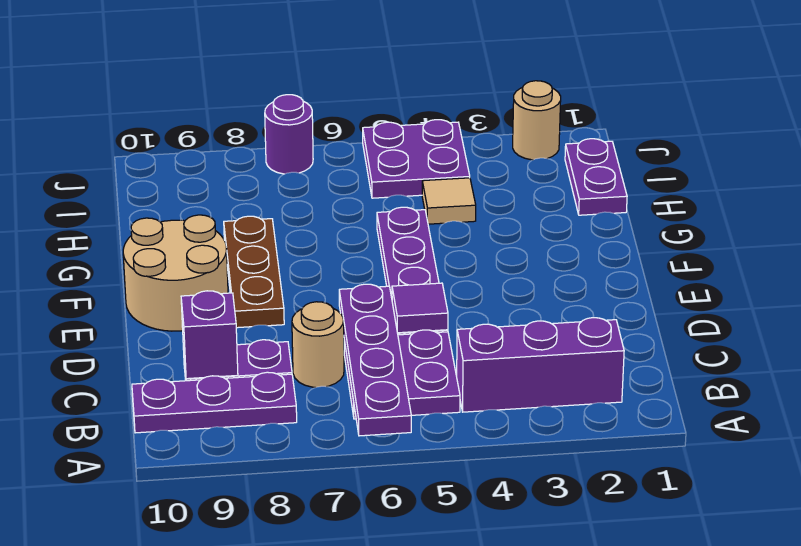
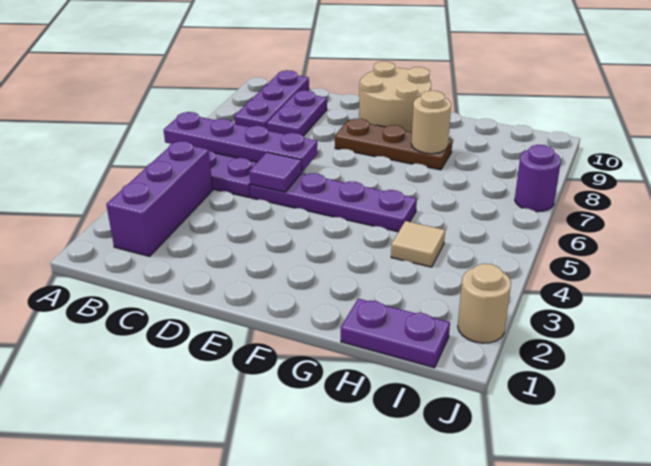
tan round brick C7 level 1 -> tan round brick G8 level 2
purple brick C9 level 2 -> none
purple plate I4:J5 level 1 -> none

